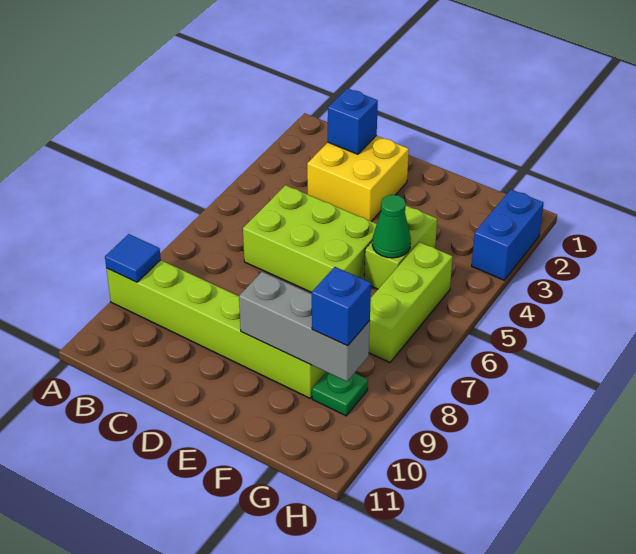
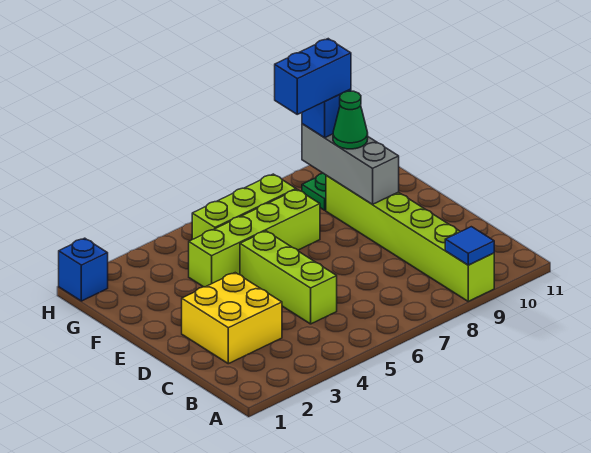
blue brick C2 level 2 -> blue brick H1 level 1
lime brick C5:E6 level 1 -> lime brick C5:E5 level 1
lime brick F4:F5 level 1 -> lime brick F4:F7 level 1
green cone F5 level 2 -> green cone F9 level 3
blue brick H2:H3 level 1 -> blue brick G8:G9 level 4

